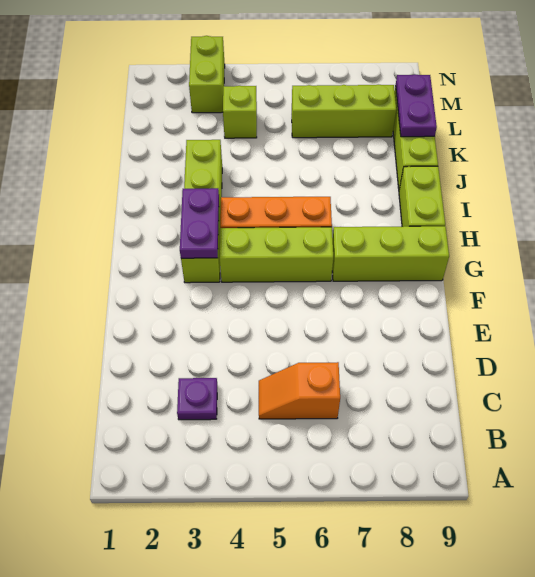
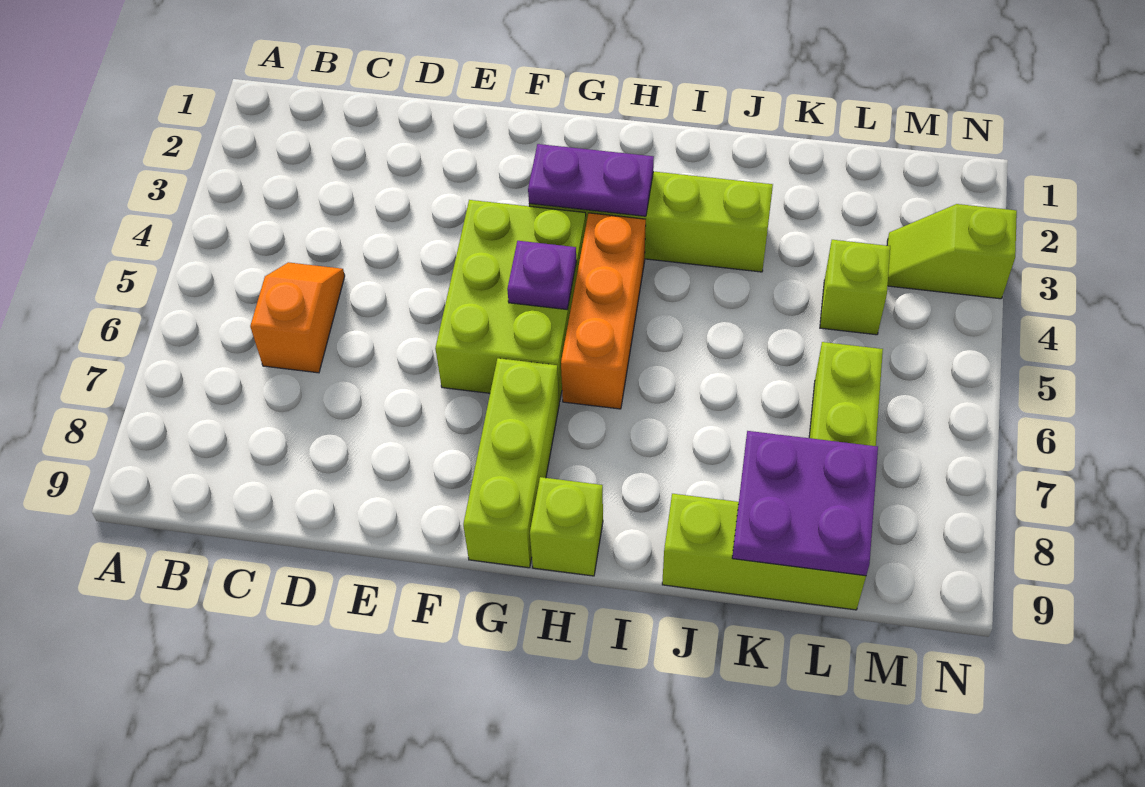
purple plate C3 level 1 -> purple plate G5 level 2
lime brick G4:G6 level 1 -> lime brick F4:G6 level 1
lime brick H9:I9 level 1 -> lime brick H9 level 1
purple plate K9:L9 level 2 -> purple plate K8:L9 level 2
lime brick M3:N3 level 1 -> lime slope M3:N3 level 1 top N

